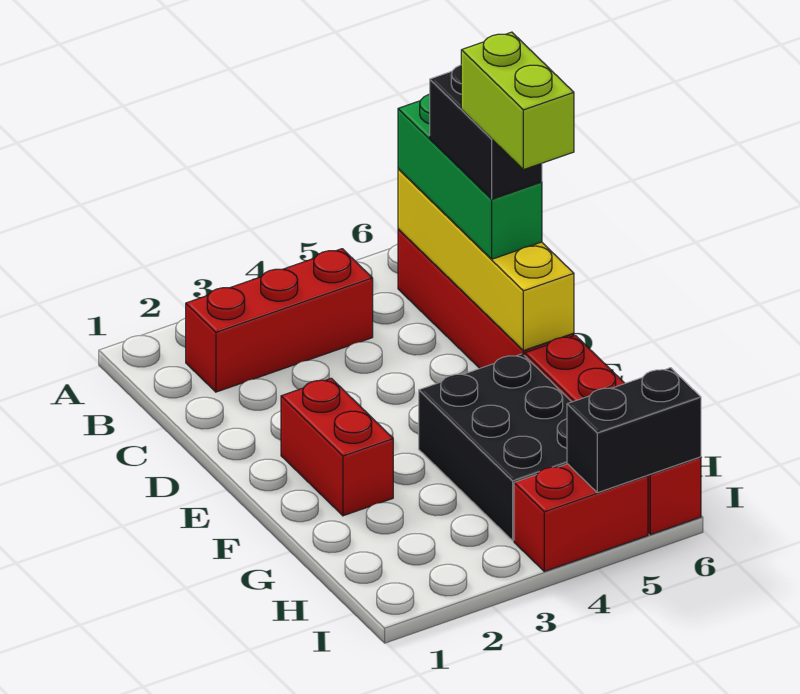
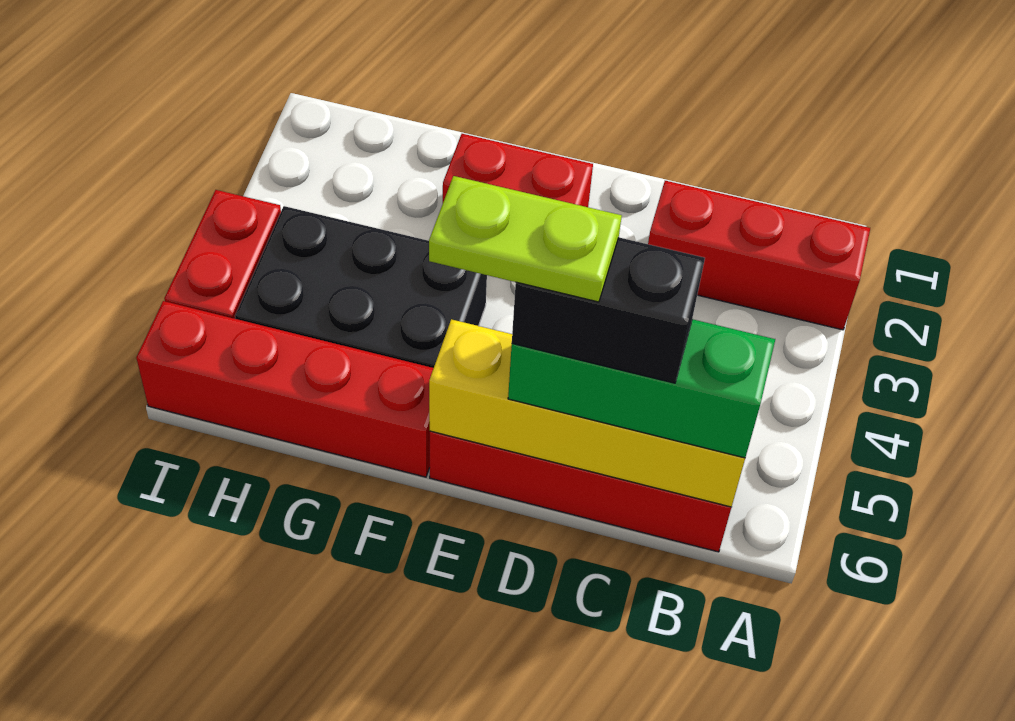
red brick B2:B4 level 1 -> red brick A2:C2 level 1
lime brick D6:E6 level 5 -> lime plate D6:E6 level 5
black brick I5:I6 level 2 -> none

